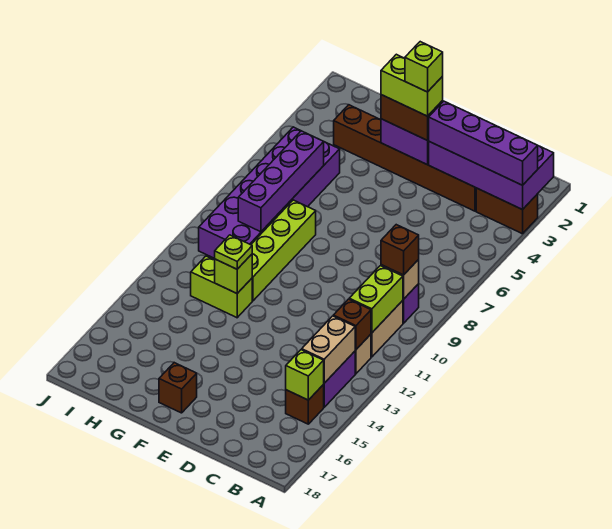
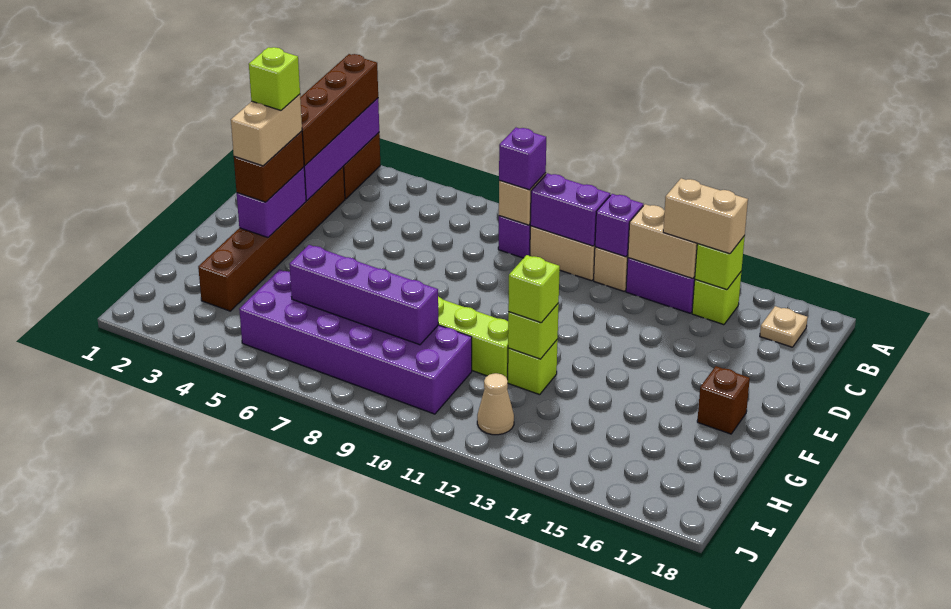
purple brick A3:D3 level 3 -> brown brick A3:D3 level 3
brown brick B9 level 3 -> purple brick B9 level 3
lime brick B10:B11 level 2 -> purple brick B10:B11 level 2
brown brick B12 level 2 -> purple brick B12 level 2
none -> tan brick B14:B15 level 3
brown brick B15 level 1 -> lime brick B15 level 1
none -> tan plate B17 level 1
lime brick E3:F3 level 4 -> tan brick E3:F3 level 4
lime brick G12:H12 level 1 -> lime brick G12 level 1
lime plate G12 level 3 -> lime brick G12 level 3
none -> tan cone I12 level 1

